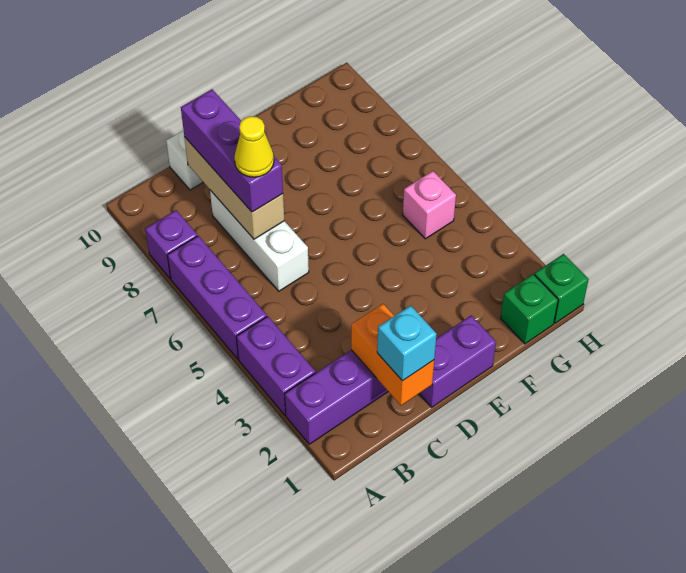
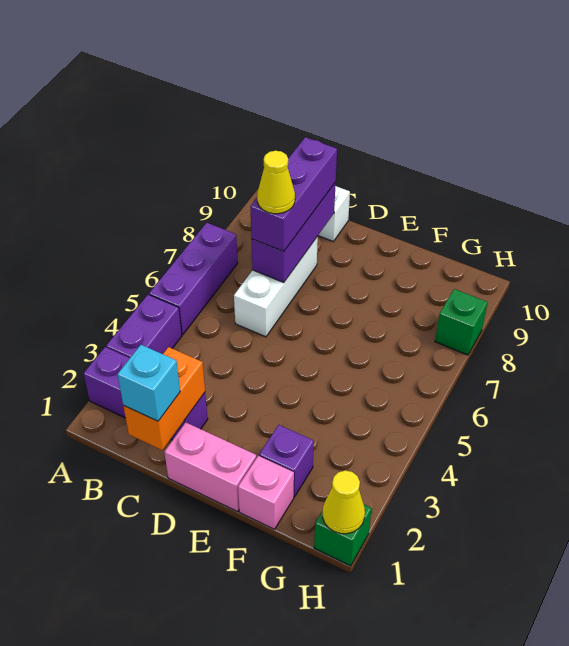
purple brick A8 level 1 -> purple brick F2 level 1
tan brick C7:C9 level 2 -> purple brick C7:C9 level 2
purple brick D1:E1 level 1 -> pink brick D1:E1 level 1
green brick G1 level 1 -> green brick H8 level 1
pink brick G5 level 1 -> pink brick F1 level 1
none -> yellow cone H1 level 2

